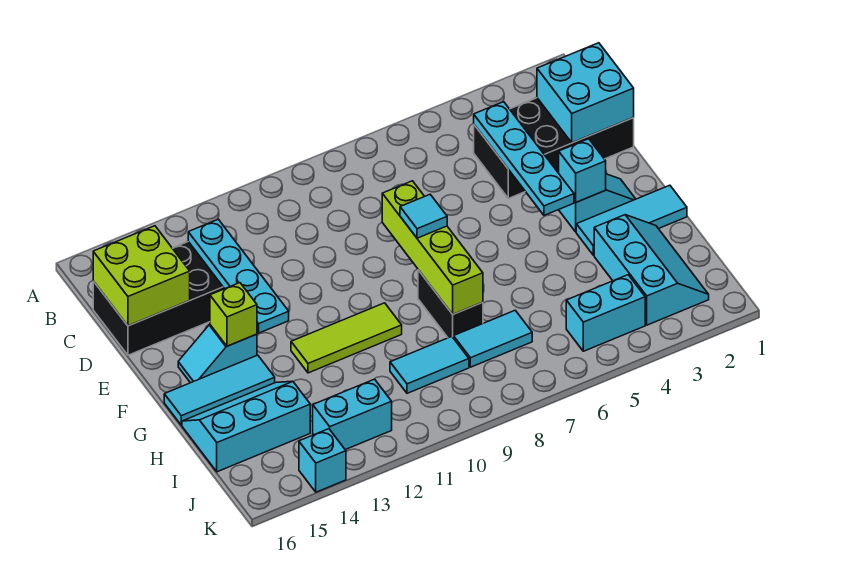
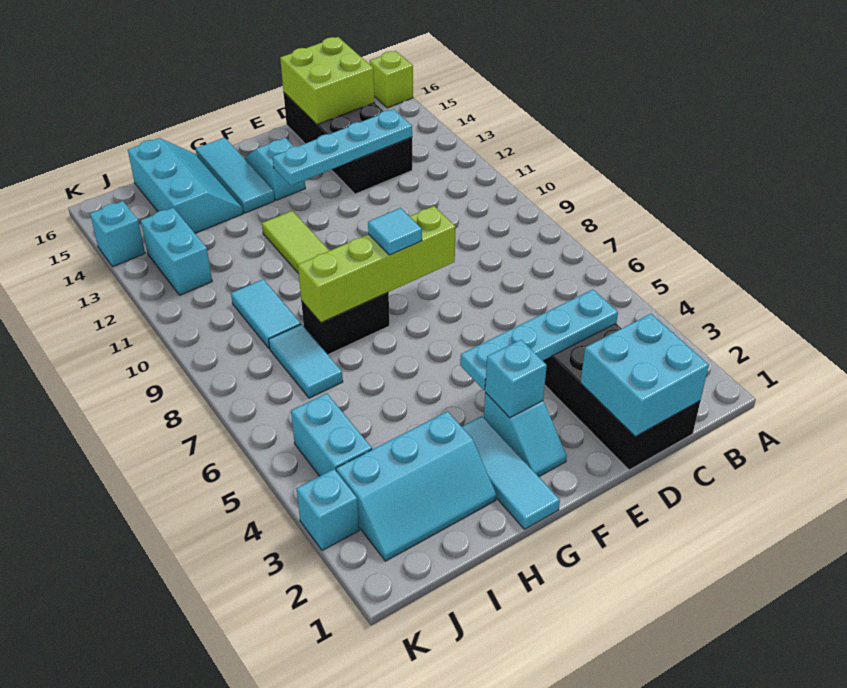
lime brick F14 level 2 -> lime brick A16 level 1
none -> cyan brick K3 level 1

